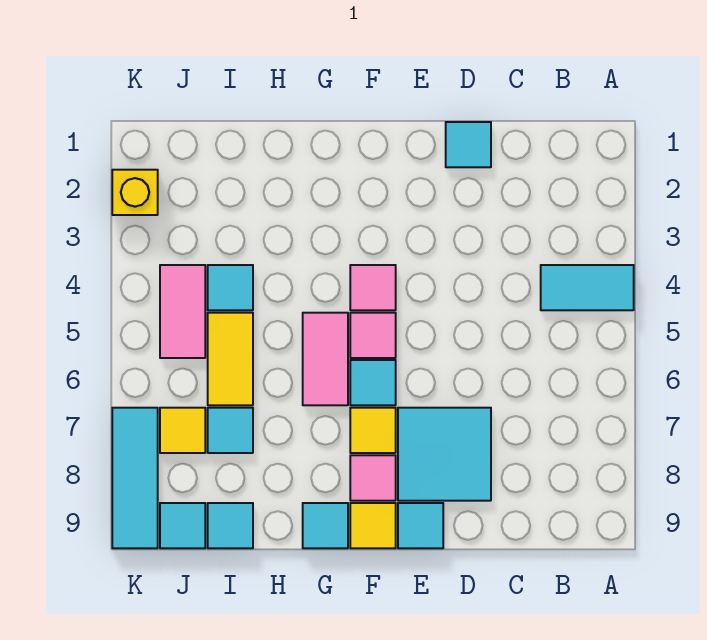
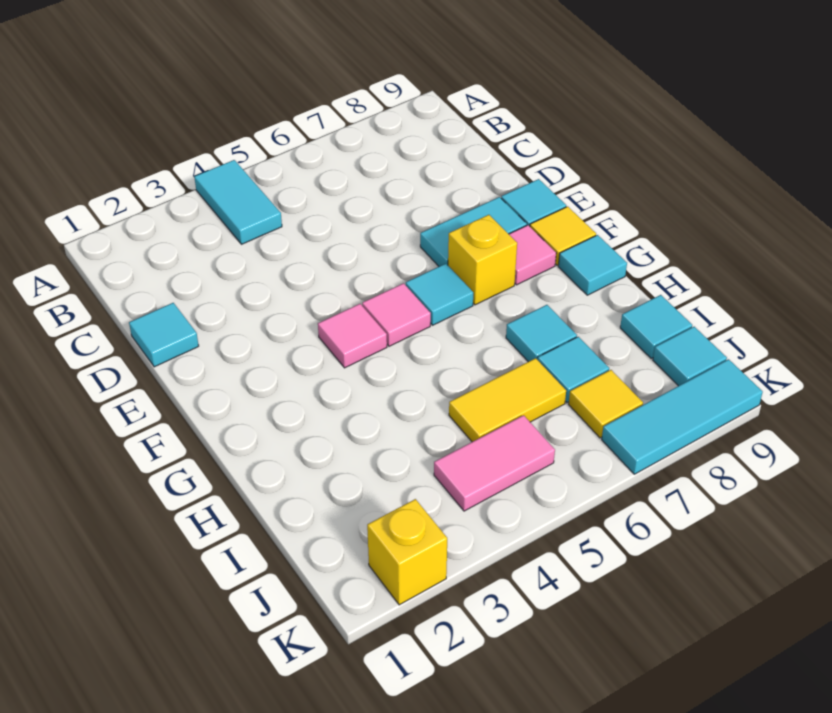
cyan tile D7:E8 level 1 -> cyan tile E7:E8 level 1
yellow tile F7 level 1 -> yellow brick F7 level 1
pink tile G5:G6 level 1 -> none
cyan tile I4 level 1 -> cyan tile H7 level 1

